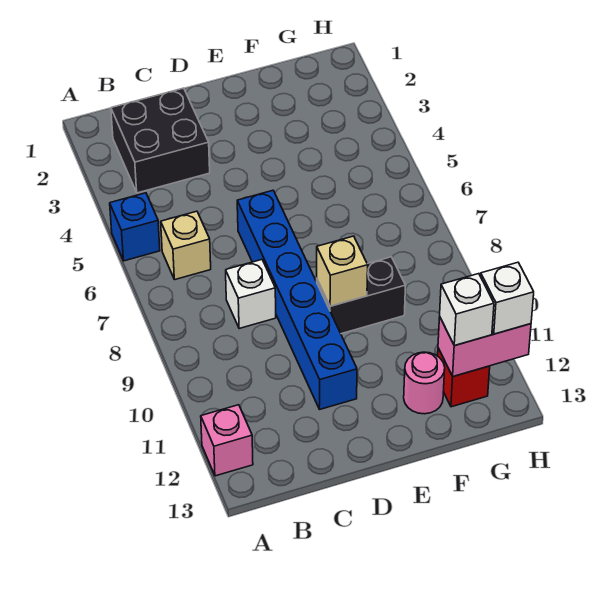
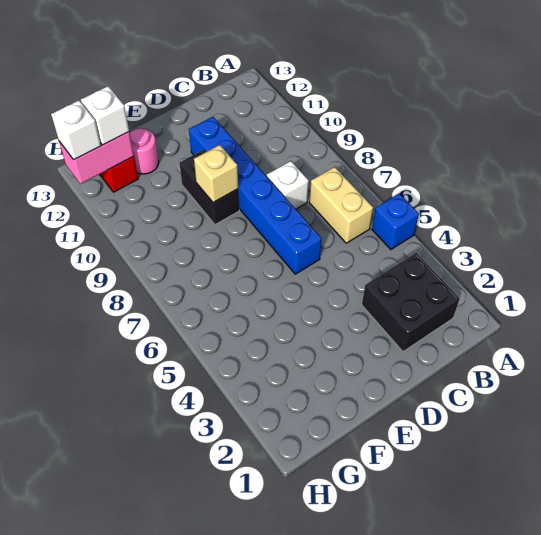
pink brick A12 level 1 -> none
tan brick B6 level 1 -> tan brick B6:B7 level 1
black brick E9:F9 level 1 -> black brick E9:E10 level 1

